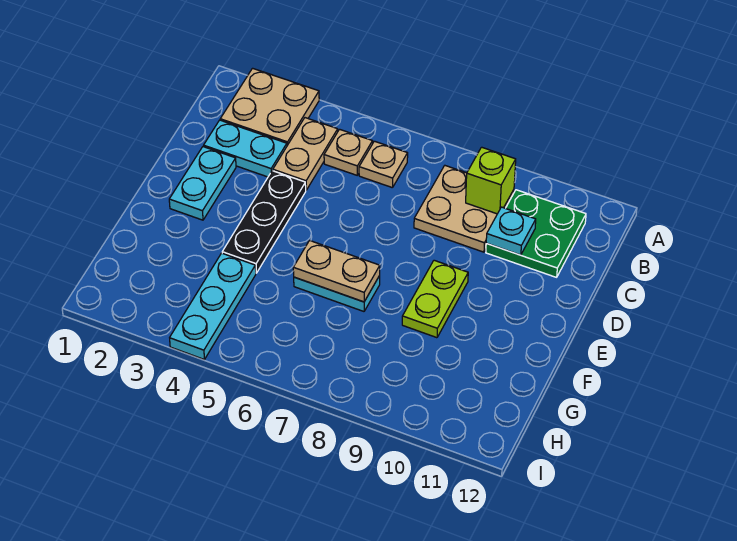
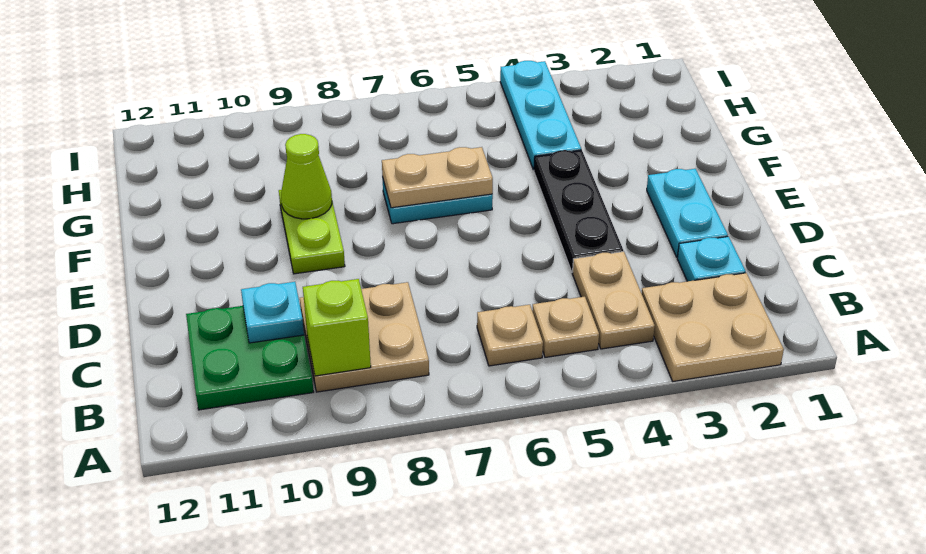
cyan plate C2:C3 level 1 -> cyan plate C2 level 1
none -> lime cone F9 level 2

